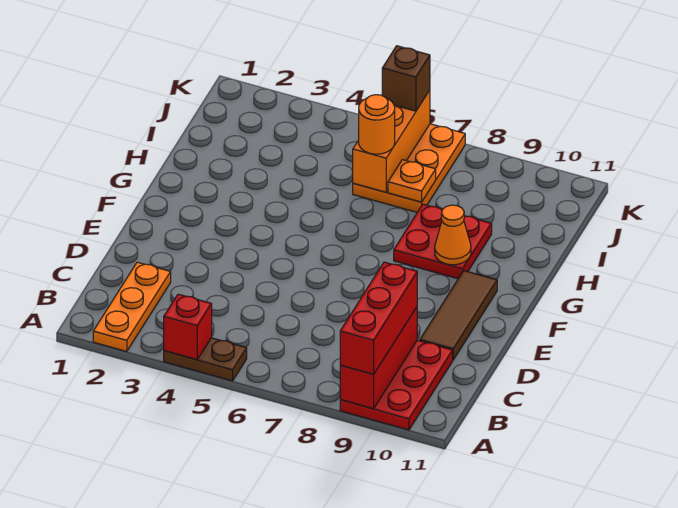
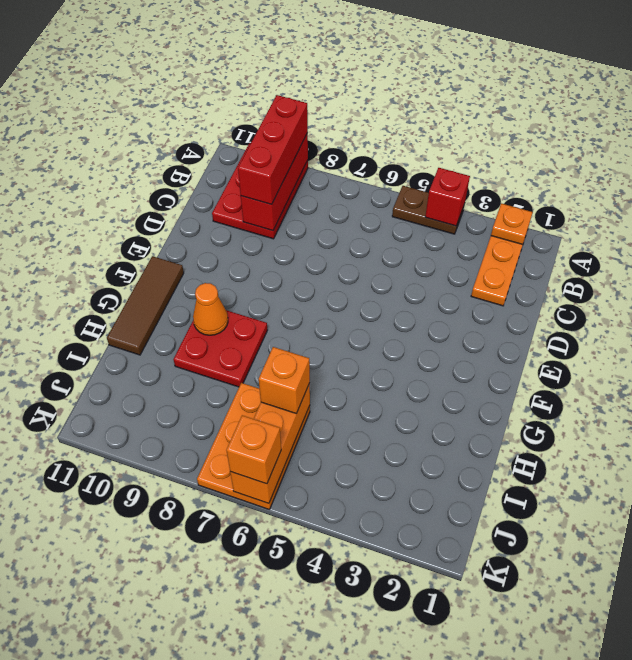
brown tile D10:F10 level 1 -> brown tile F11:H11 level 1
orange round brick I6 level 3 -> orange brick I6 level 3
orange plate I7 level 2 -> orange plate A2 level 2
brown brick K6 level 3 -> orange brick K6 level 3

